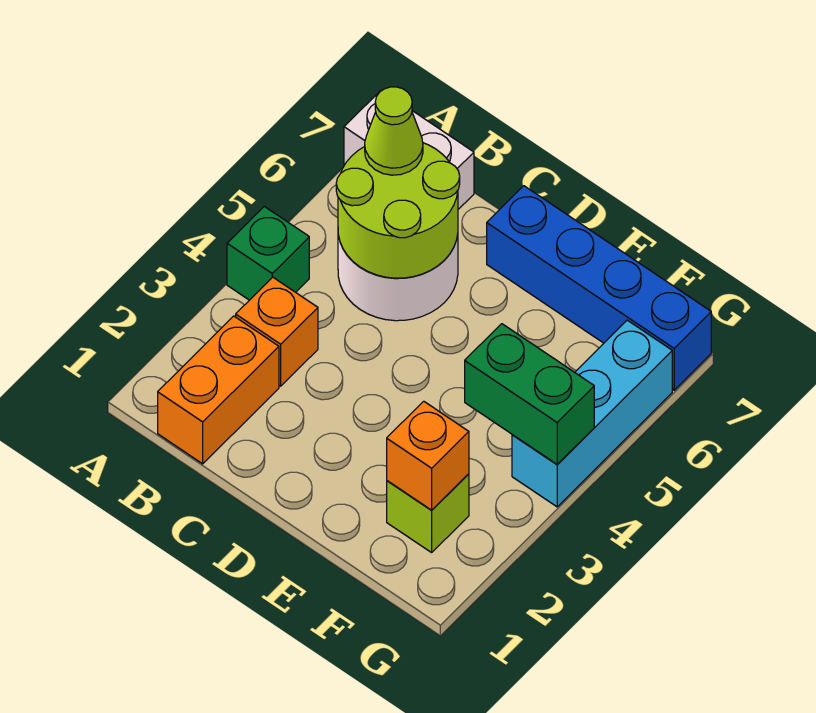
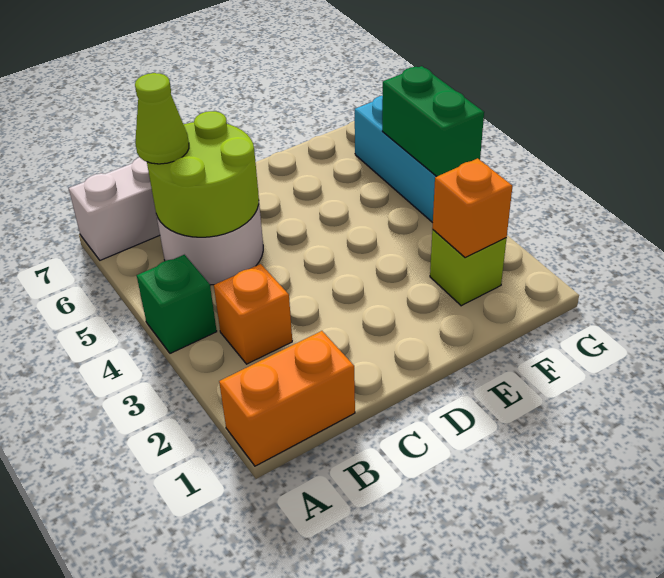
orange brick B1:B2 level 1 -> orange brick A1:B1 level 1
blue brick D7:G7 level 1 -> none
green brick F4:G4 level 2 -> green brick G4:G5 level 2

